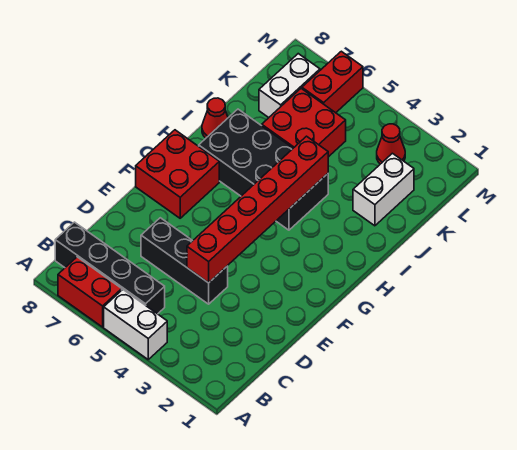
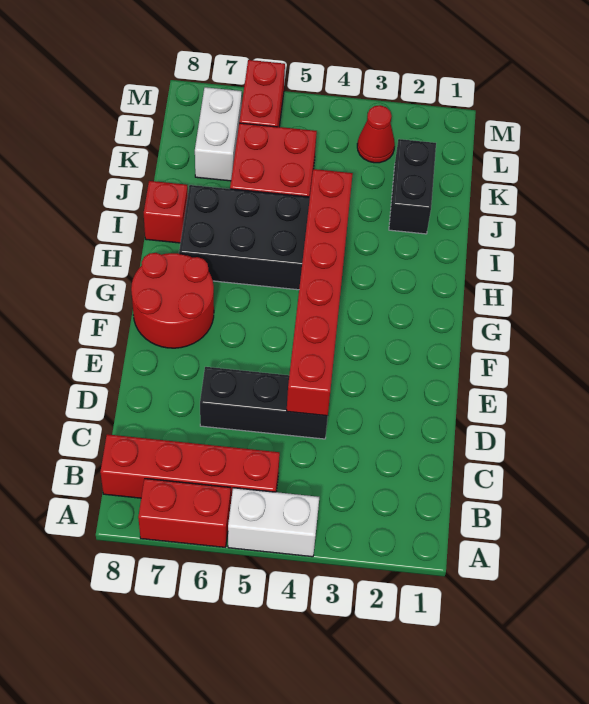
black brick B5:B8 level 1 -> red brick B5:B8 level 1
red brick F7:G8 level 1 -> red round brick F7:G8 level 1
red cone I8 level 1 -> red brick I8 level 1
white brick J2:K2 level 1 -> black brick J2:K2 level 1

